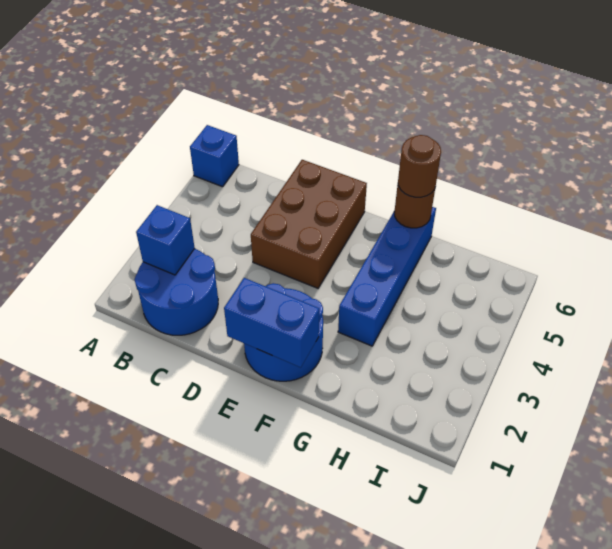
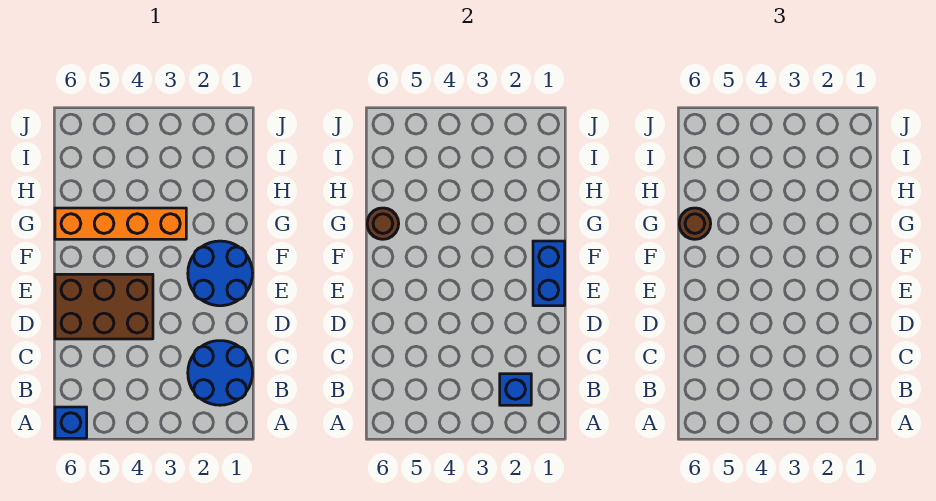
blue brick G3:G6 level 1 -> orange brick G3:G6 level 1

